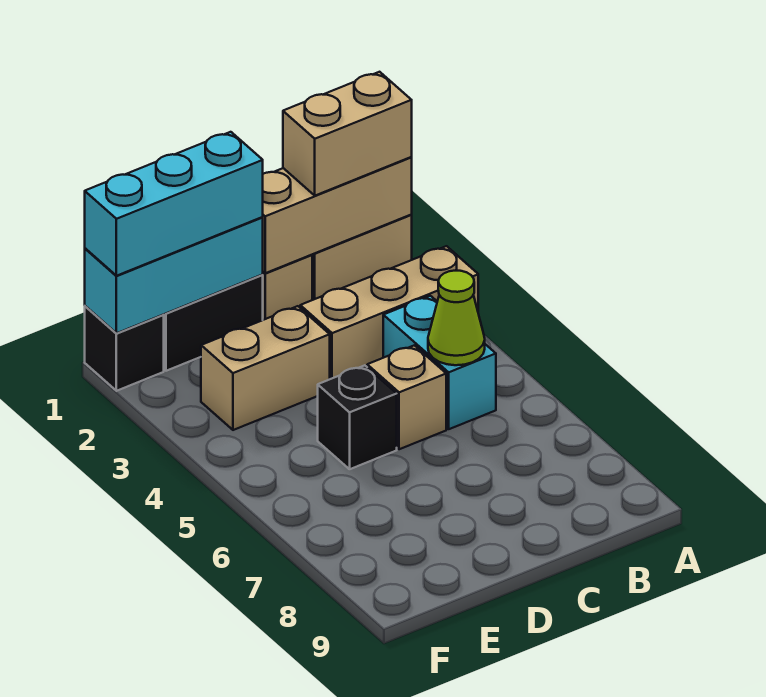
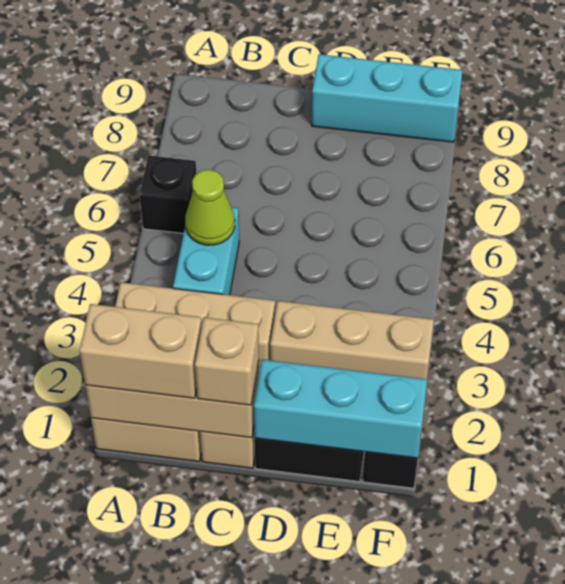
tan brick C5 level 1 -> tan brick C1 level 3
cyan brick D1:F1 level 3 -> cyan brick D9:F9 level 1
tan brick D3:E3 level 1 -> tan brick D3:F3 level 1
black brick D5 level 1 -> black brick A6 level 1

